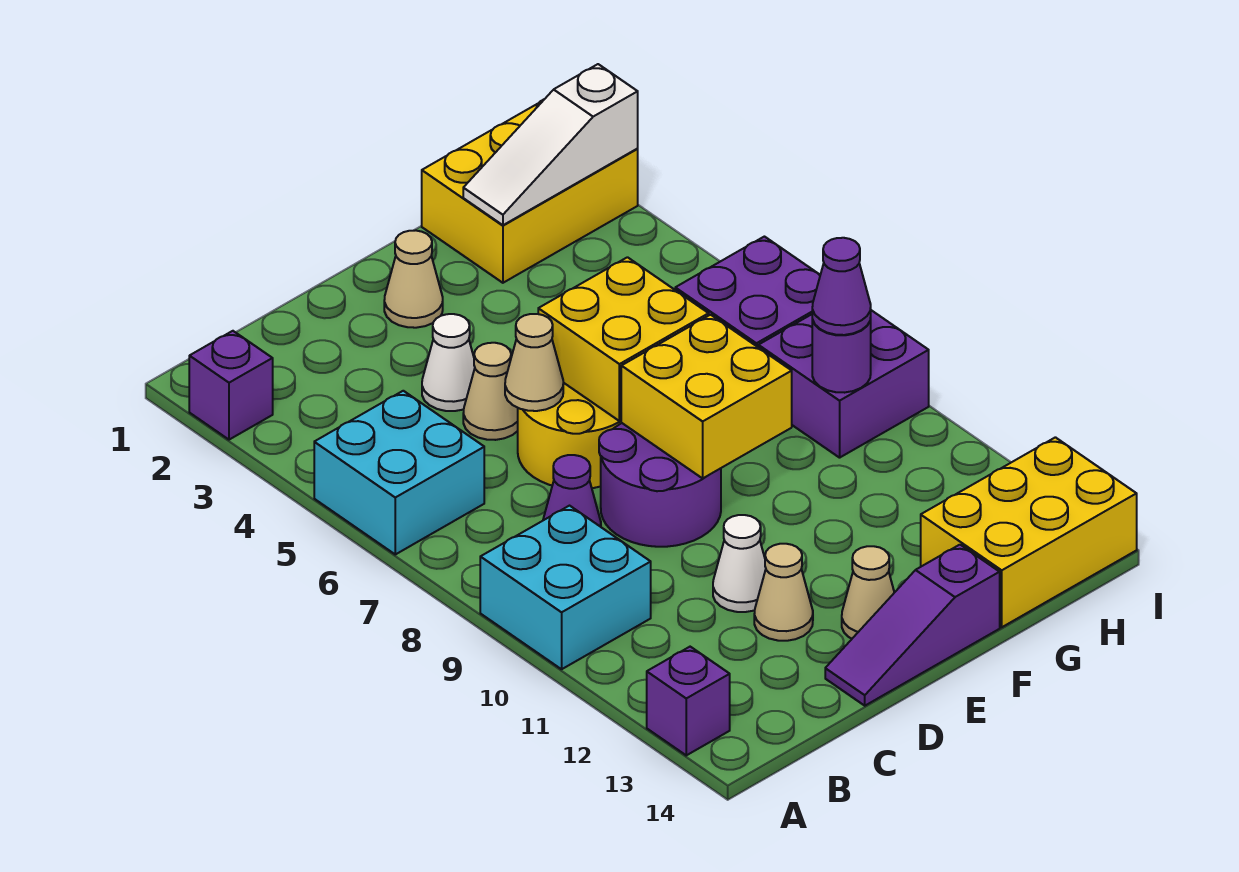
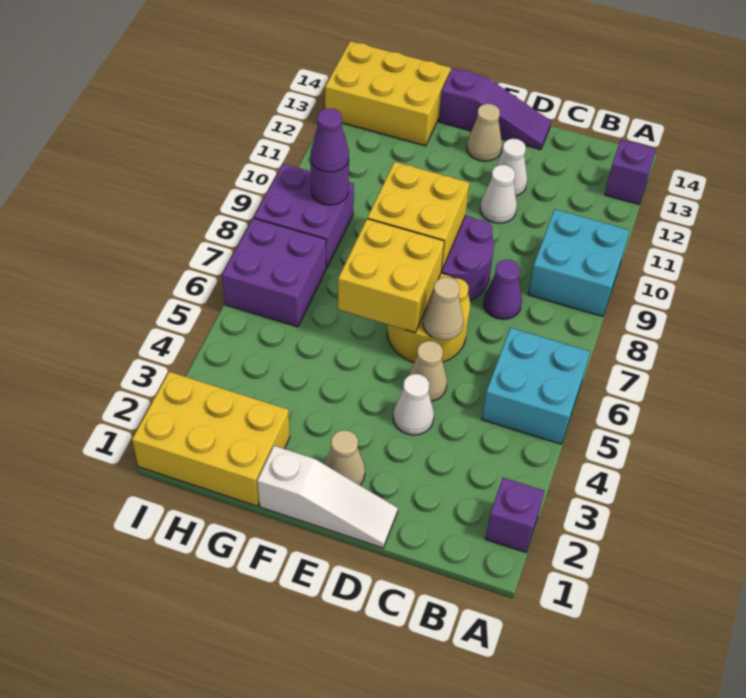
tan cone D12 level 1 -> white cone D12 level 1
white slope G2:I2 level 2 top I -> white slope D1:F1 level 1 top F

